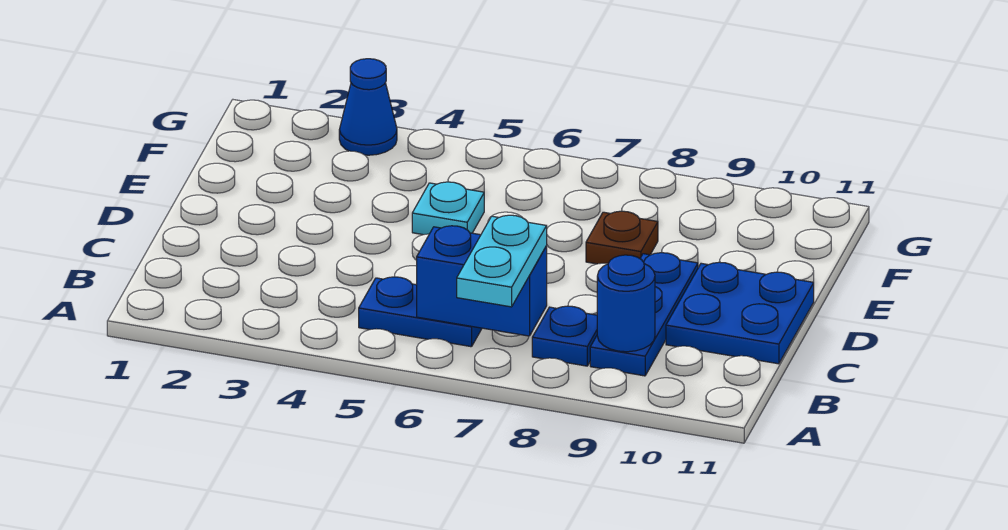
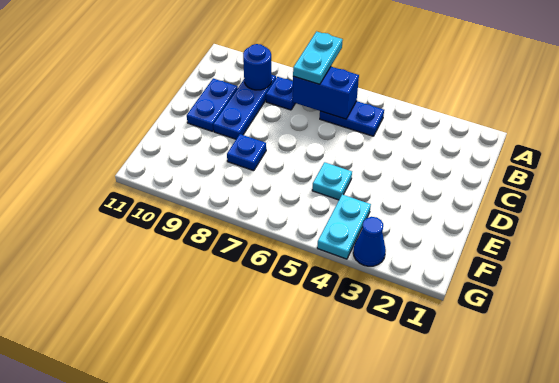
blue plate C10:D11 level 1 -> blue plate C10:D10 level 1
brown plate E8 level 1 -> blue plate E8 level 1
none -> cyan plate F4:G4 level 1

